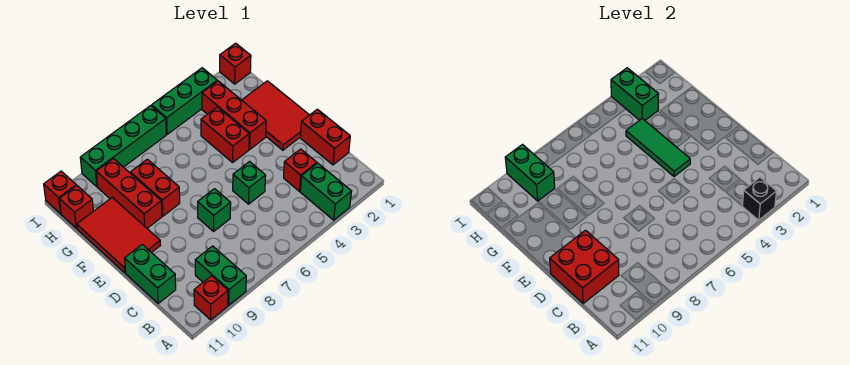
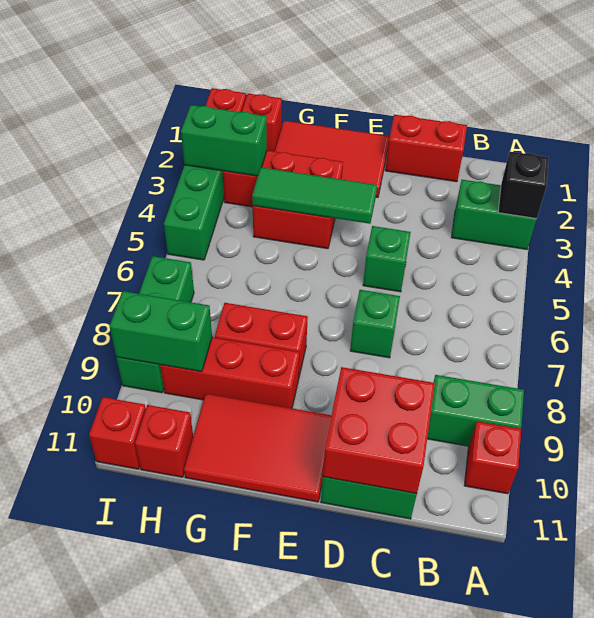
red brick C3 level 1 -> red brick H1 level 1
green brick I6:I9 level 1 -> green brick I7:I9 level 1

